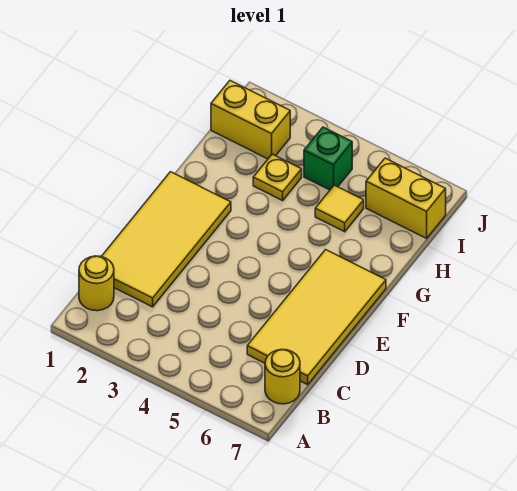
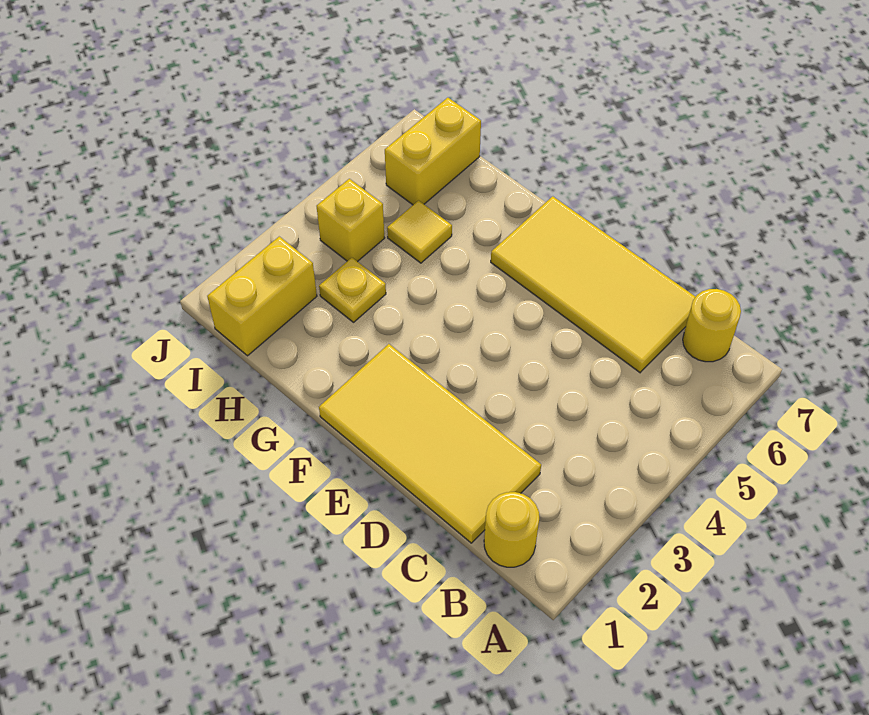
green brick I4 level 1 -> yellow brick I4 level 1

